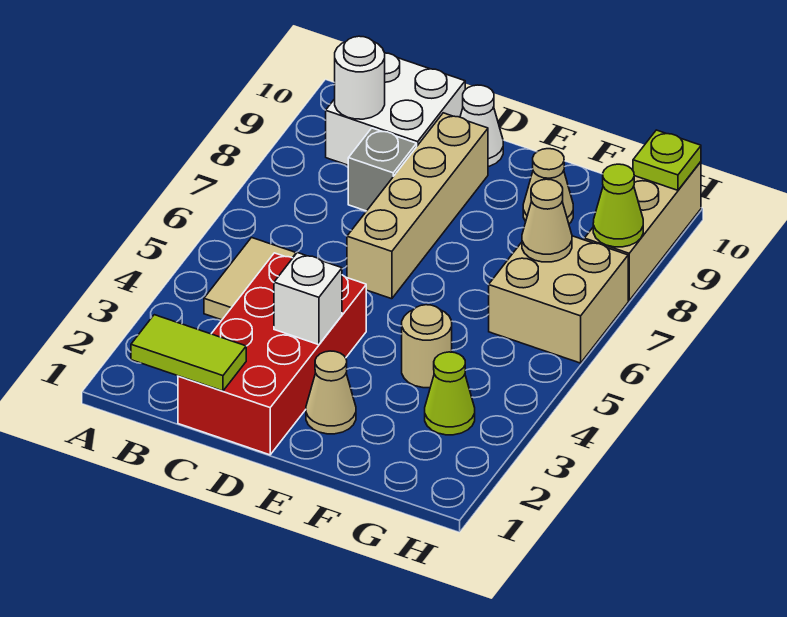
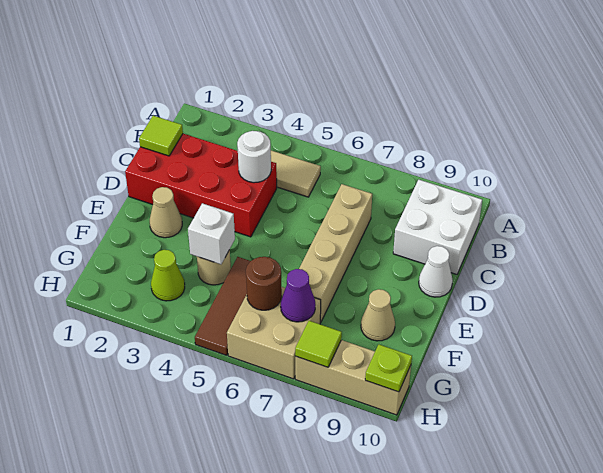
lime tile B1:C1 level 2 -> lime tile C1 level 2
white round brick B9 level 2 -> white round brick C4 level 2
grey brick C8 level 1 -> none
white brick D3 level 2 -> white brick F4 level 2
tan brick D6:D9 level 1 -> tan brick C7:F7 level 1
none -> brown tile F5:H5 level 1
none -> brown round brick G6 level 2
tan cone G7 level 2 -> purple cone G7 level 2
lime cone H8 level 2 -> lime tile H8 level 2

